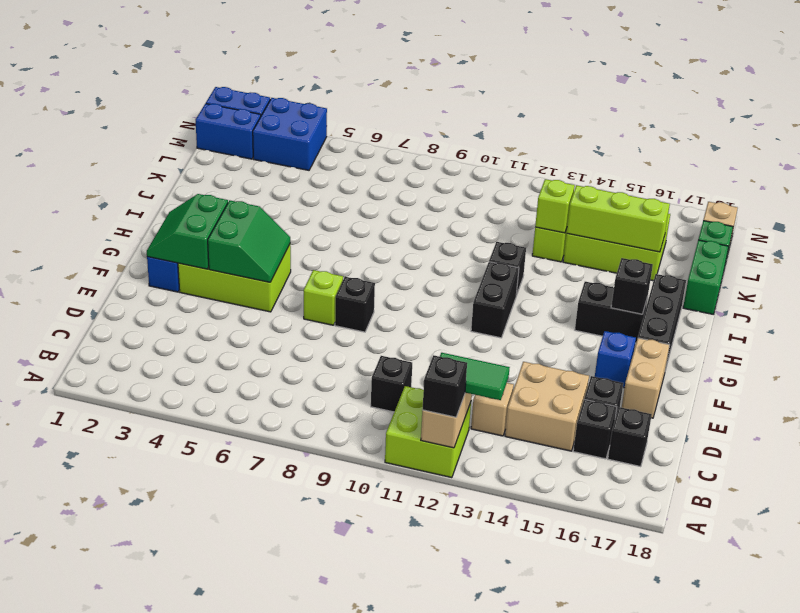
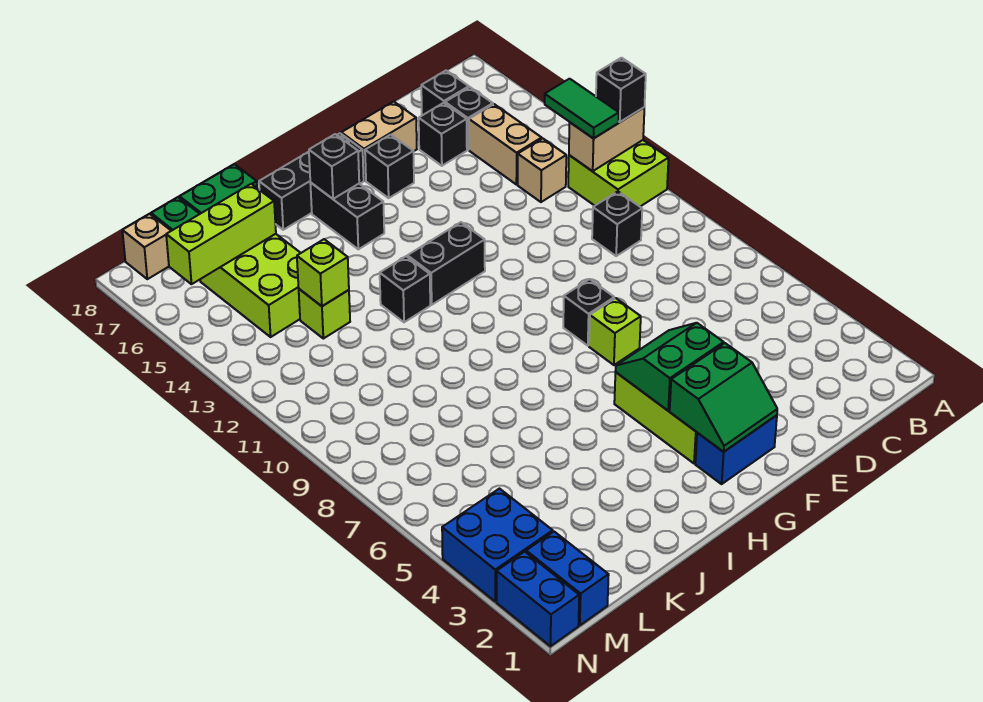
tan brick C14:D15 level 1 -> tan brick C14:C15 level 1
blue brick F16 level 1 -> black brick F16 level 1
lime brick K14:K16 level 2 -> lime brick K16:M16 level 2

